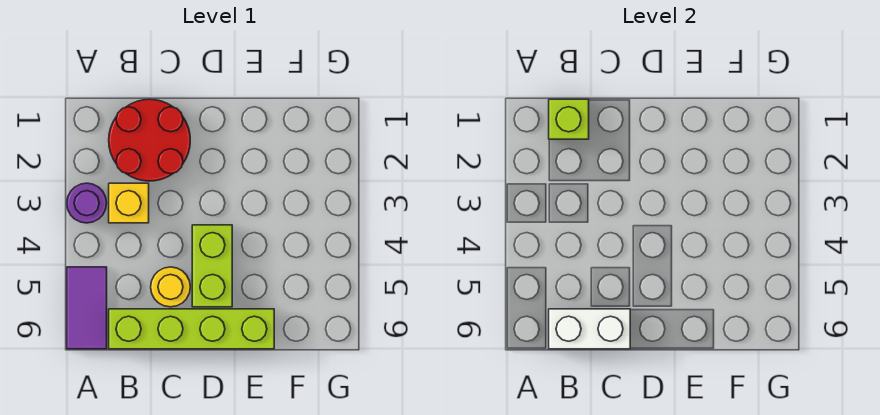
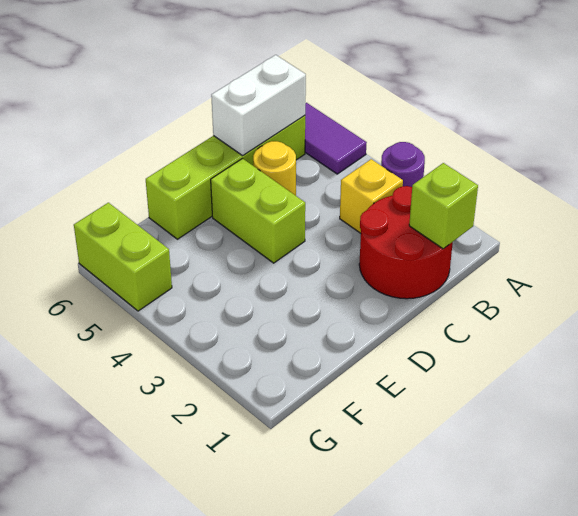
none -> lime brick G5:G6 level 1

